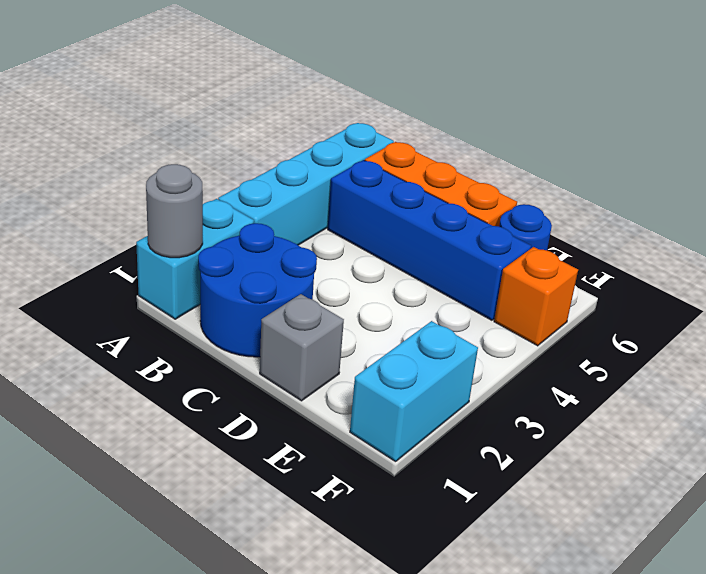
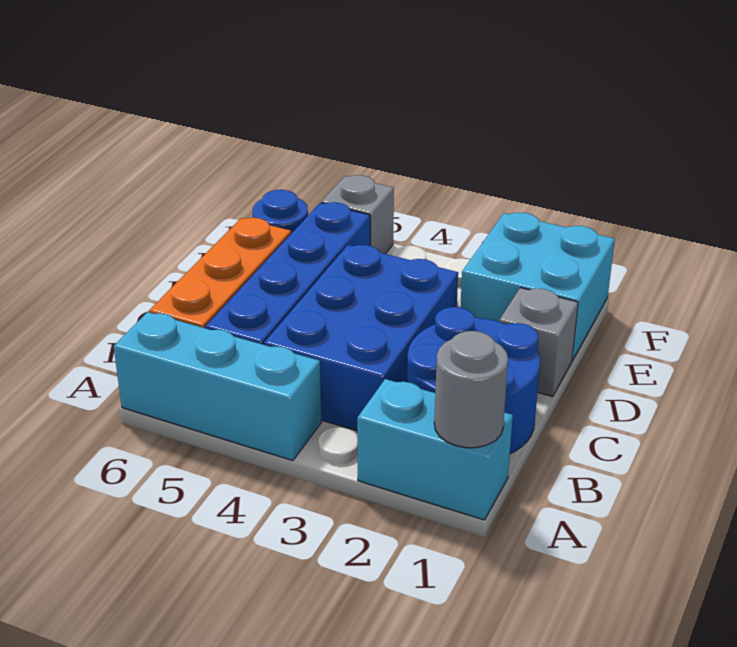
cyan brick A3:A6 level 1 -> cyan brick A4:A6 level 1
none -> blue brick B3:D4 level 1
cyan brick F1:F2 level 1 -> cyan brick E1:F2 level 1
orange brick F5 level 1 -> grey brick F5 level 1

